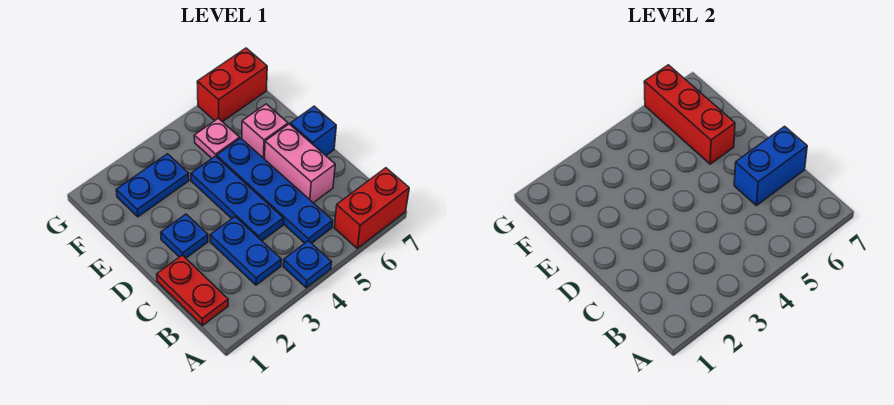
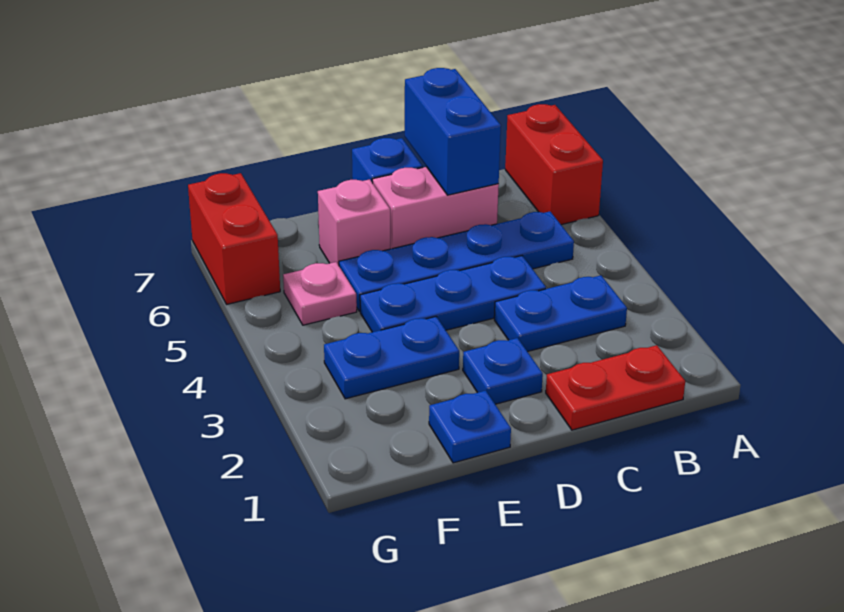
blue plate A4 level 1 -> blue plate E1 level 1
red brick E6:G6 level 2 -> none
blue plate F2:F3 level 1 -> blue plate E3:F3 level 1

